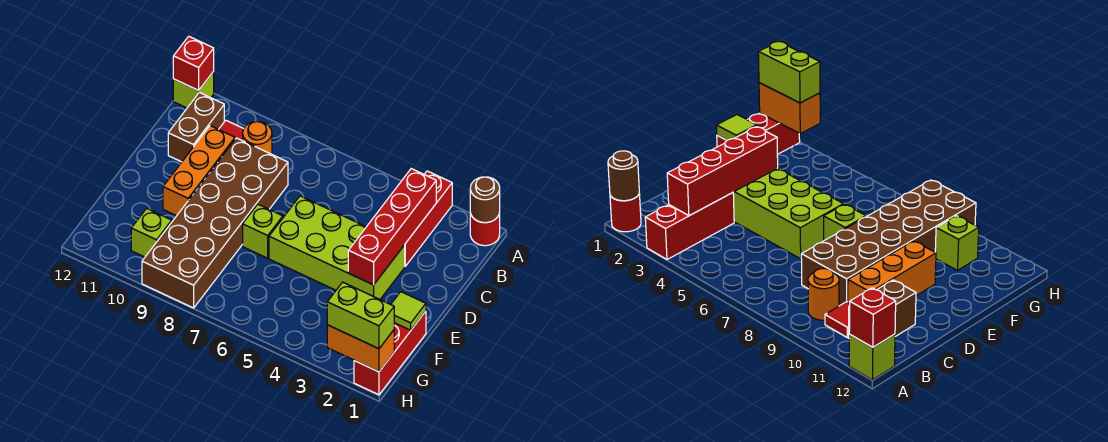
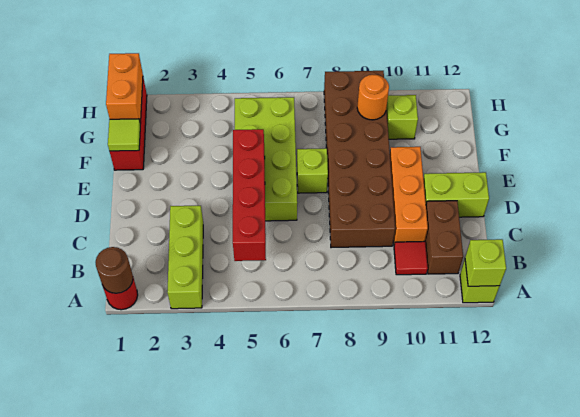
red brick A3:C3 level 1 -> lime brick A3:C3 level 1
red brick A12 level 2 -> lime brick A12 level 2
red brick B3:E3 level 2 -> red brick B5:E5 level 2
orange round brick B9 level 1 -> orange round brick G9 level 2
lime brick D3:E6 level 1 -> lime brick D5:G6 level 1
orange brick H1:H2 level 2 -> orange brick G1:H1 level 2
lime brick H1:H2 level 3 -> lime brick D11:D12 level 1

